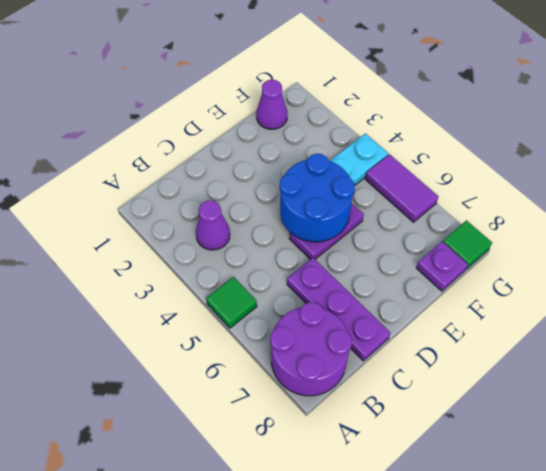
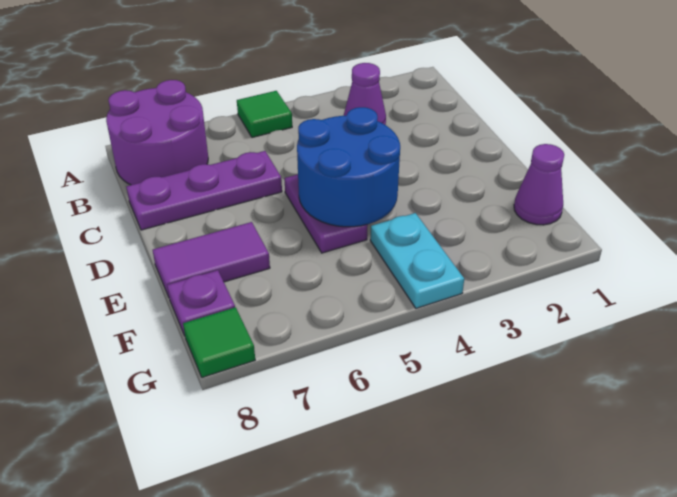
purple tile G5:G6 level 1 -> purple tile E7:E8 level 1

